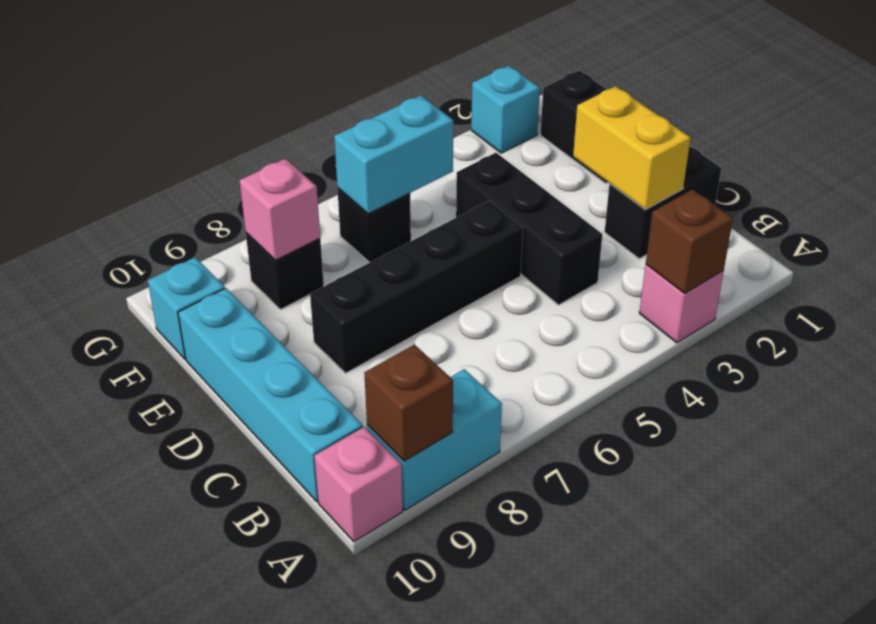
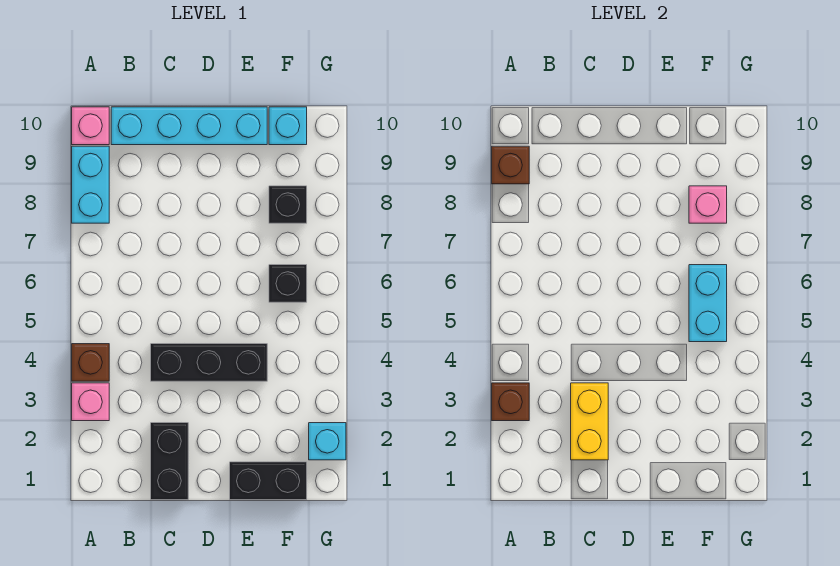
none -> brown brick A4 level 1
yellow brick C2:D2 level 2 -> yellow brick C2:C3 level 2
black brick D5:D8 level 1 -> none

